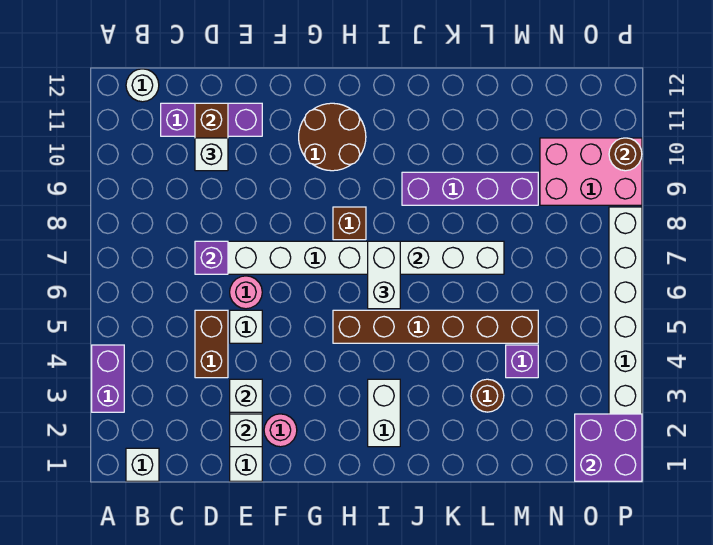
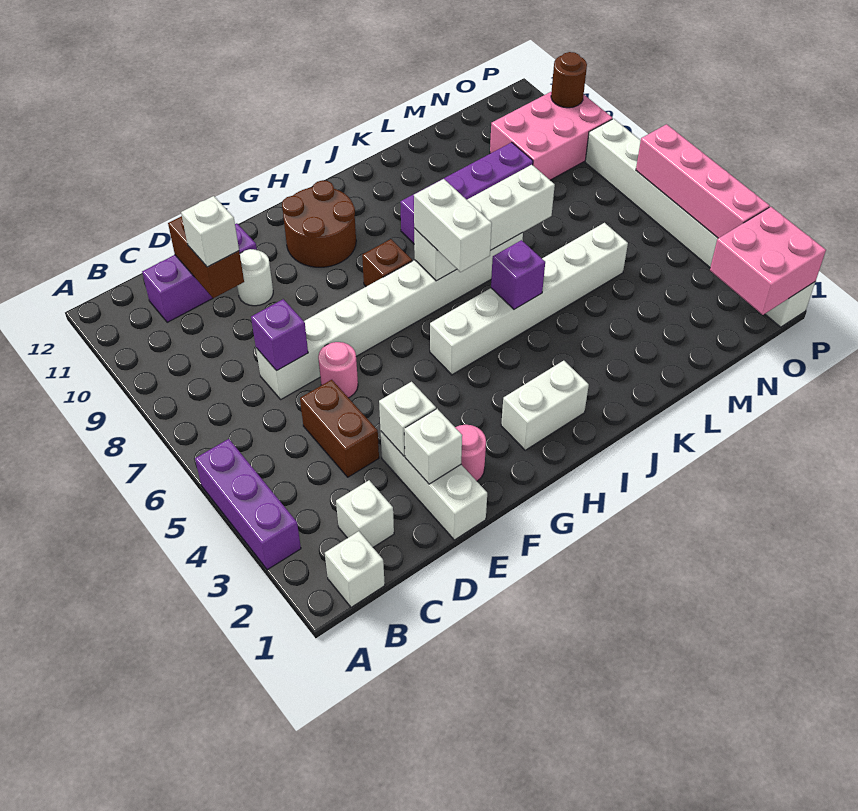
purple brick A3:A4 level 1 -> purple brick A3:A5 level 1
white round brick B12 level 1 -> white round brick E10 level 1
white brick E5 level 1 -> white brick C2 level 1
brown brick H5:M5 level 1 -> white brick H5:M5 level 1
white brick I2:I3 level 1 -> white brick H2:I2 level 1
brown round brick L3 level 1 -> none
purple brick M4 level 1 -> purple brick J5 level 2
purple brick O1:P2 level 2 -> pink brick O1:P2 level 2
none -> pink brick P3:P6 level 2

